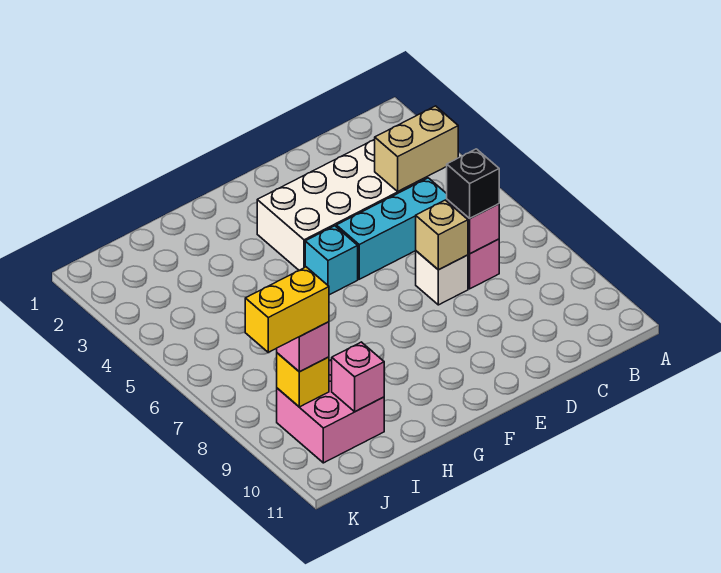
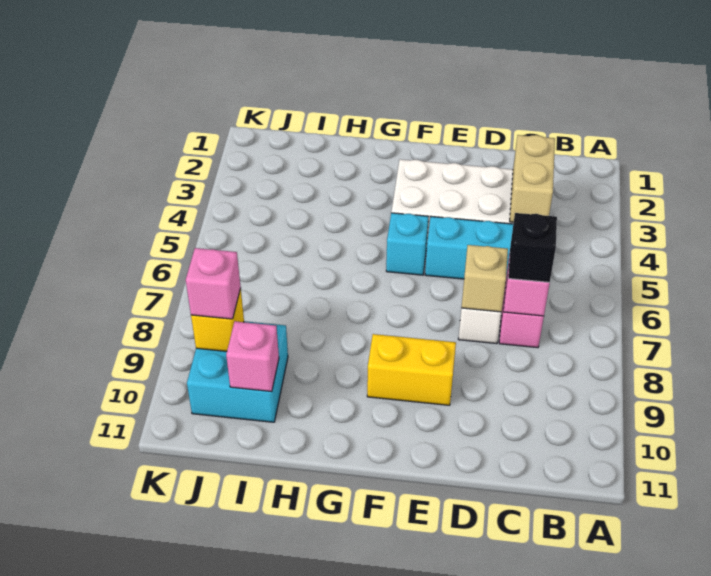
tan brick B4:C4 level 2 -> tan brick C3:C4 level 2
pink brick I9:J10 level 1 -> cyan brick I9:J10 level 1
yellow brick J9:K9 level 4 -> yellow brick E9:F9 level 1

